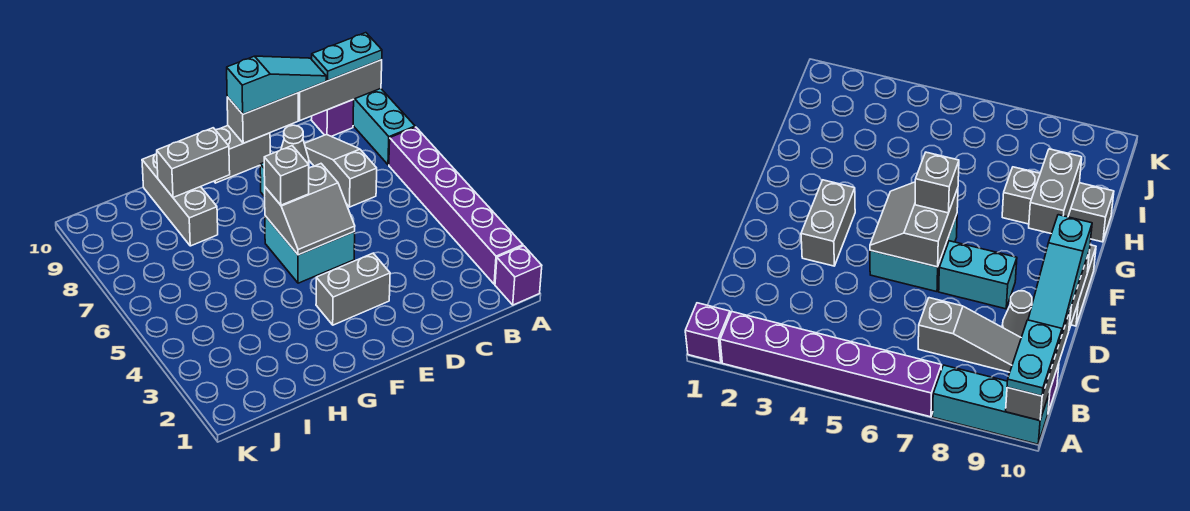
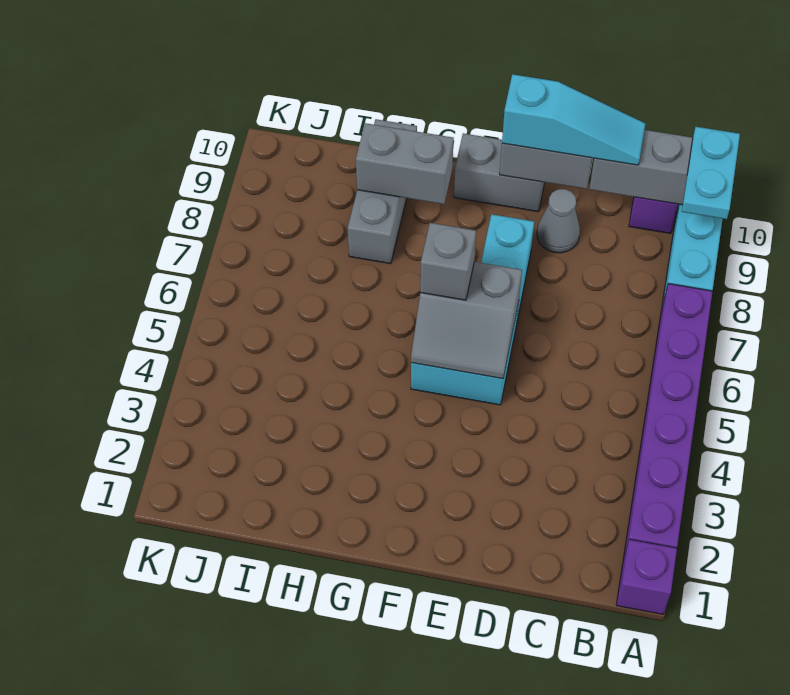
cyan plate A10:B10 level 3 -> cyan plate A9:A10 level 3
grey slope C7:C9 level 1 top 7 -> none
grey brick E3:F3 level 1 -> none

